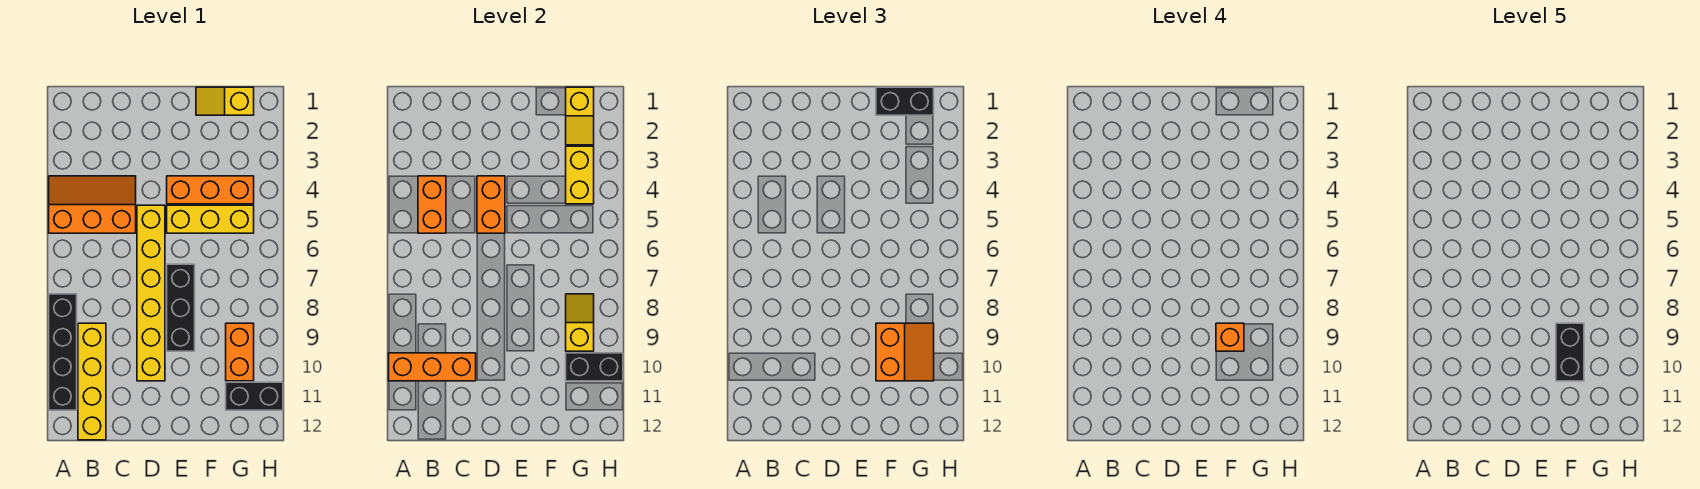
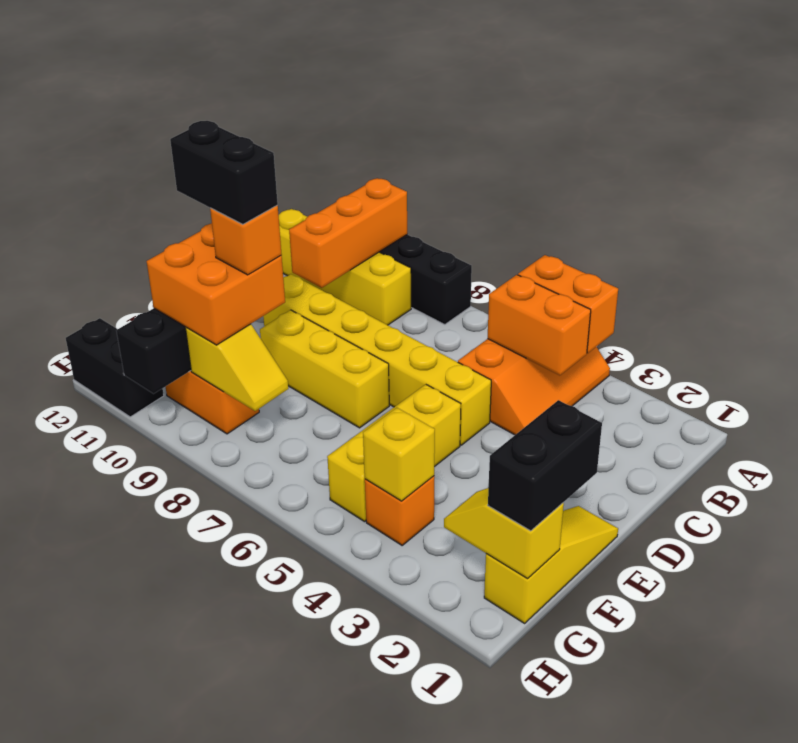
orange brick D4:D5 level 2 -> orange brick A4:A5 level 2
orange brick E4:G4 level 1 -> orange brick G4 level 1
black brick E7:E9 level 1 -> yellow brick E7:E9 level 1
yellow slope F1:G1 level 1 top G -> yellow slope E1:G1 level 1 top G
orange slope F9:G10 level 3 top F -> orange brick F9:G10 level 3
yellow brick G3:G4 level 2 -> yellow brick G4 level 2
black brick G11:H11 level 1 -> black brick H11:H12 level 1

